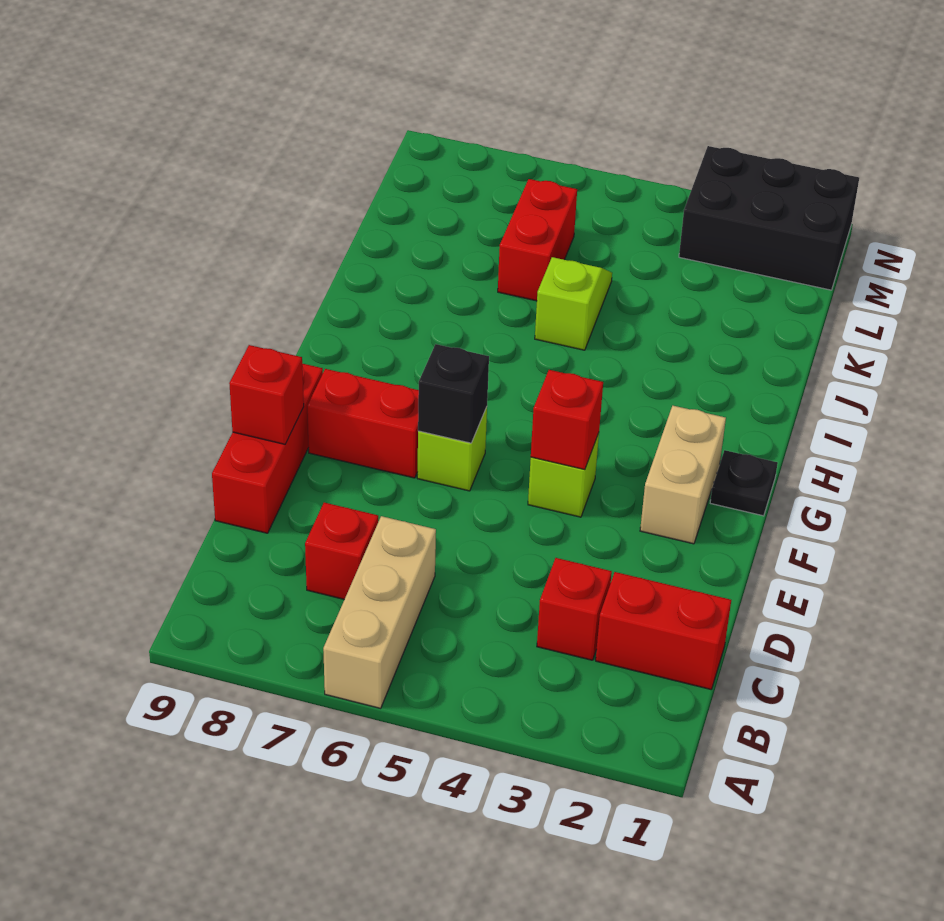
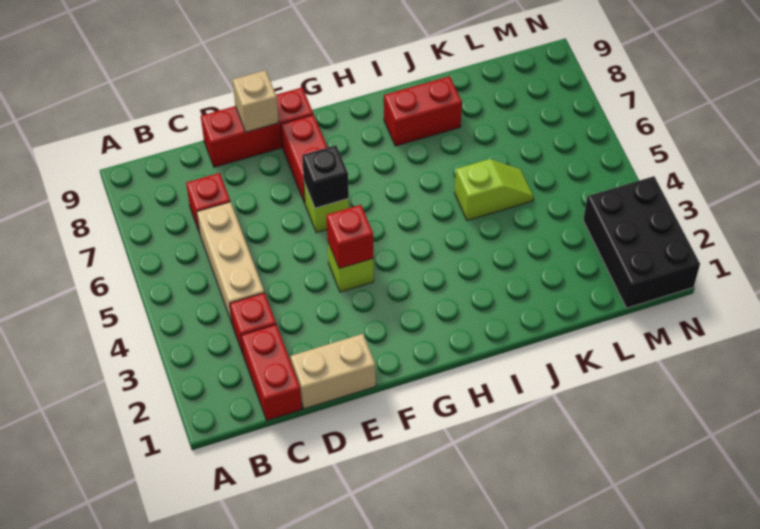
tan brick A6:C6 level 1 -> tan brick C4:C6 level 1
red brick E9 level 2 -> tan brick E9 level 2
tan brick F2:G2 level 1 -> tan brick D1:E1 level 1
black plate G1 level 1 -> none
red brick K6:L6 level 1 -> red brick I8:J8 level 1

